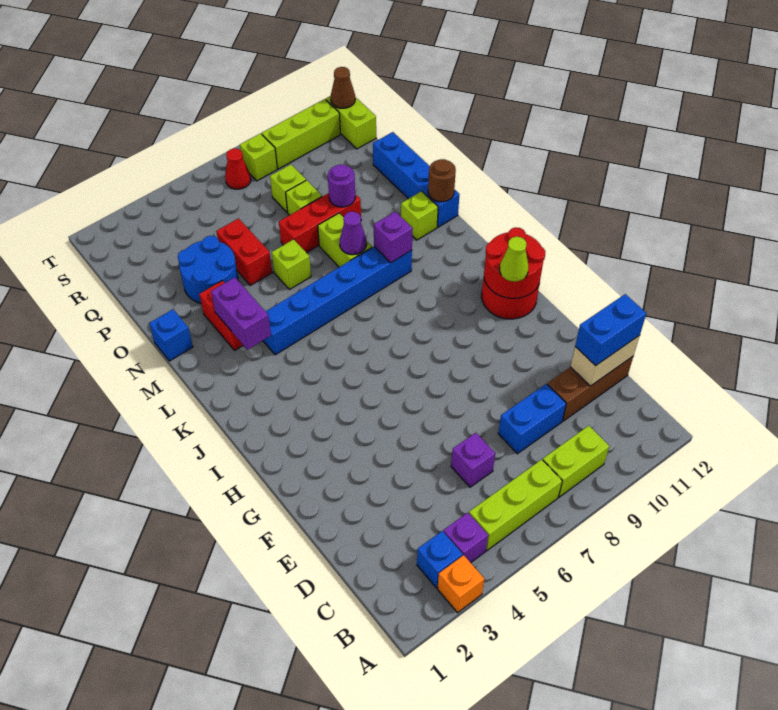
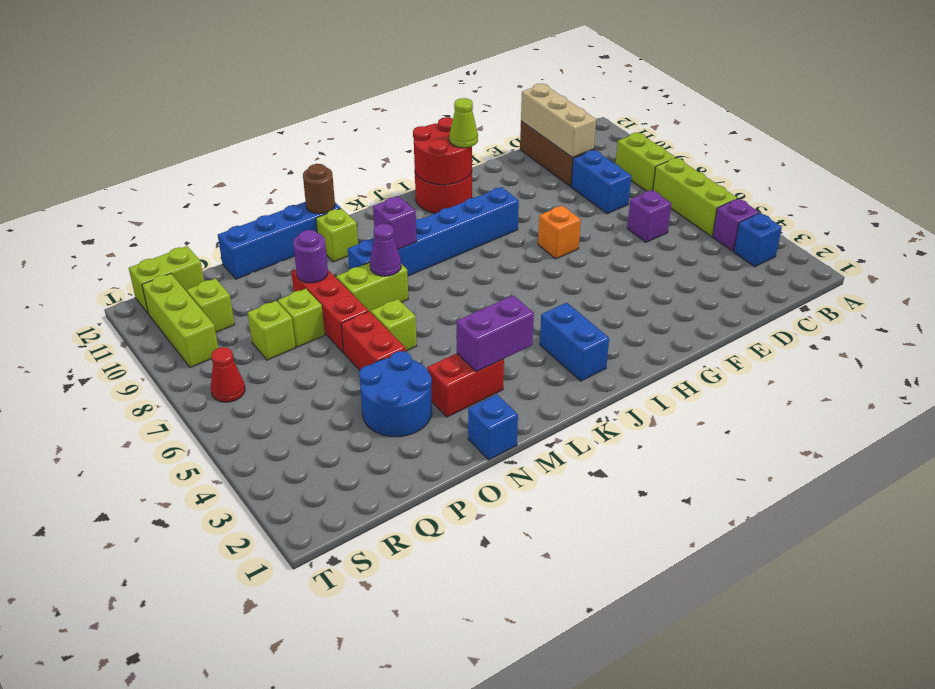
orange brick A3 level 1 -> orange brick G7 level 1
tan brick D11:D12 level 2 -> tan brick D10:D12 level 2
blue brick D11:D12 level 3 -> blue brick J2:J3 level 1
blue brick L4:L9 level 1 -> blue brick H9:M9 level 1
red brick O5:P5 level 1 -> red brick O5:O6 level 1
lime brick S8 level 1 -> lime brick R10 level 1
brown cone S12 level 2 -> none

